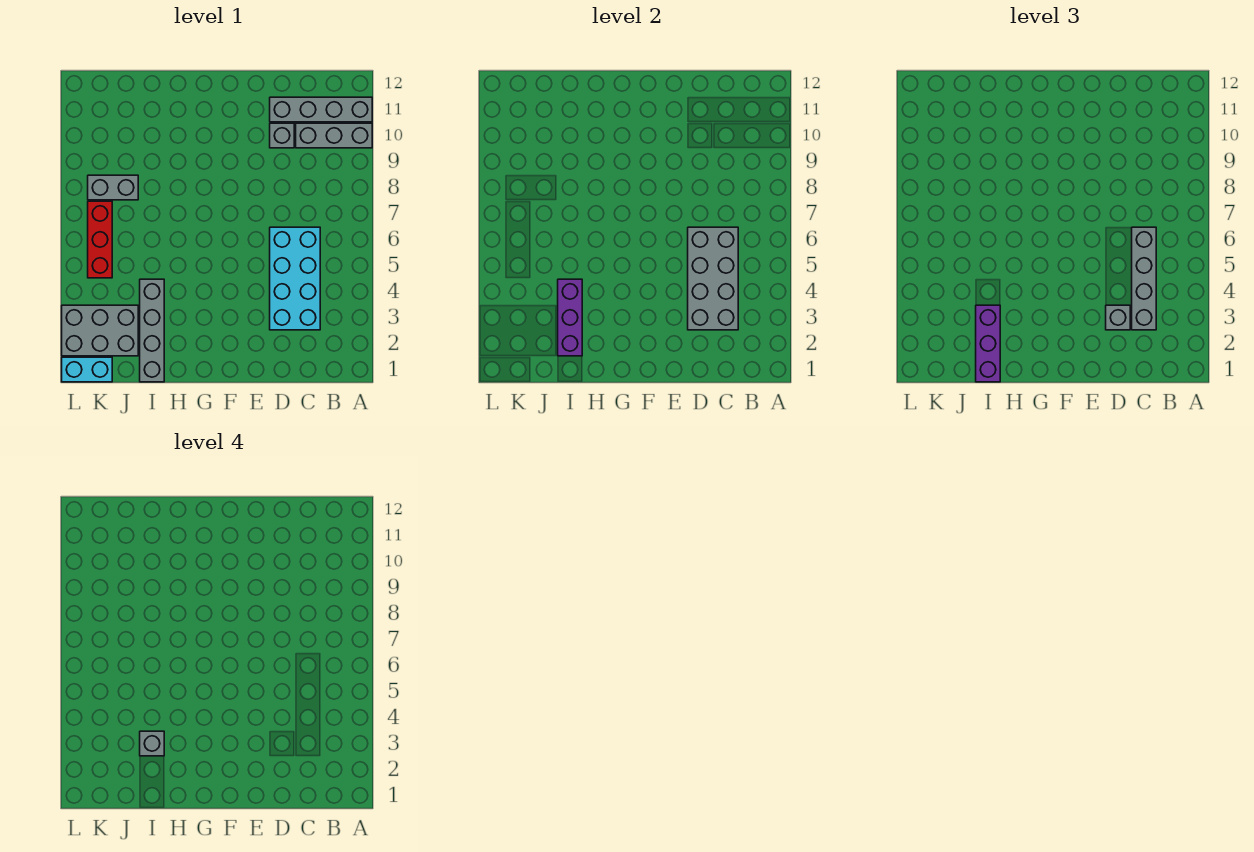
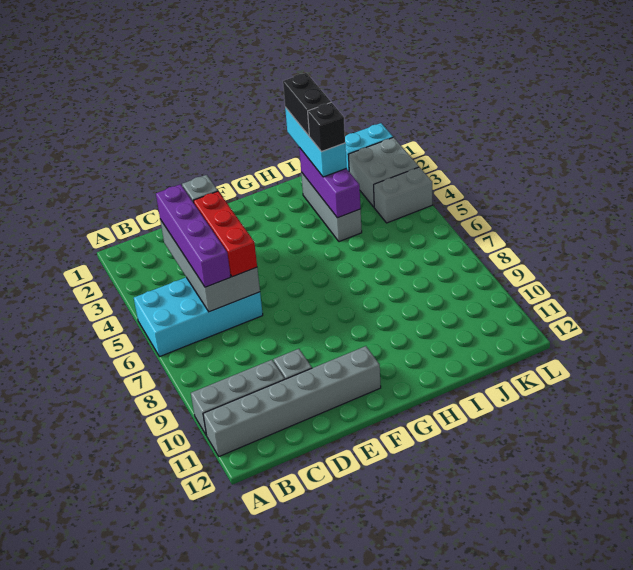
grey brick A11:D11 level 1 -> grey brick A11:F11 level 1
cyan brick C3:D6 level 1 -> cyan brick A5:D6 level 1
grey brick C3:C6 level 3 -> purple brick C3:C6 level 3
grey brick I1:I4 level 1 -> grey brick I2:I4 level 1
purple brick I1:I3 level 3 -> cyan brick I1:I3 level 3
none -> black brick I1:I2 level 4
grey brick I3 level 4 -> black brick I3 level 4
grey brick J2:L3 level 1 -> grey brick K2:L3 level 1
grey brick J8:K8 level 1 -> grey brick K4:L4 level 1
red brick K5:K7 level 1 -> red brick D4:D6 level 3

